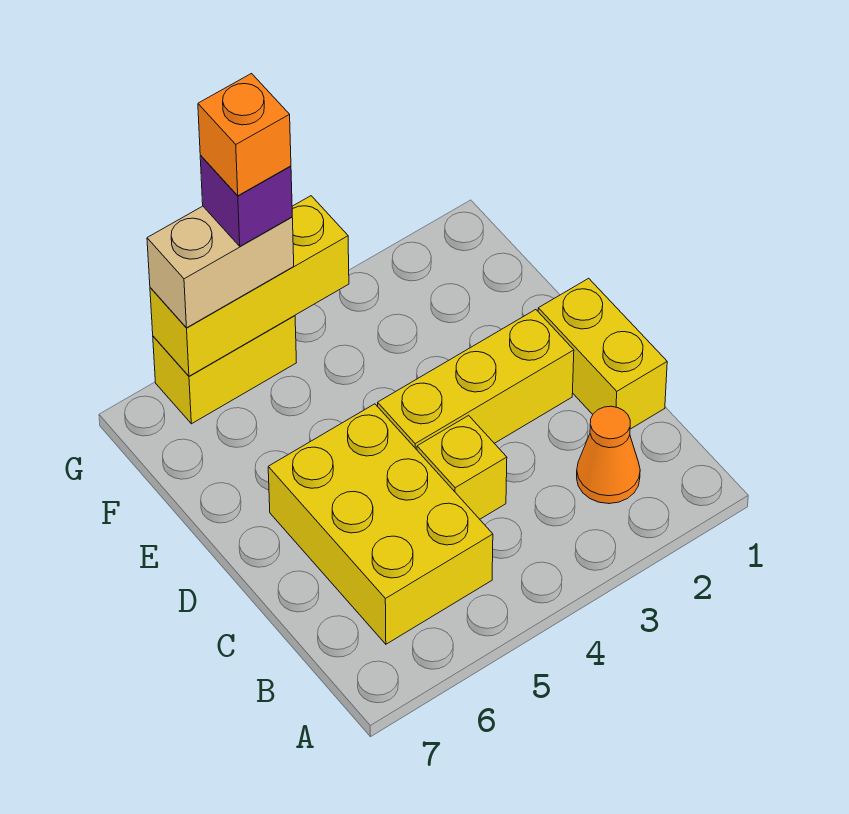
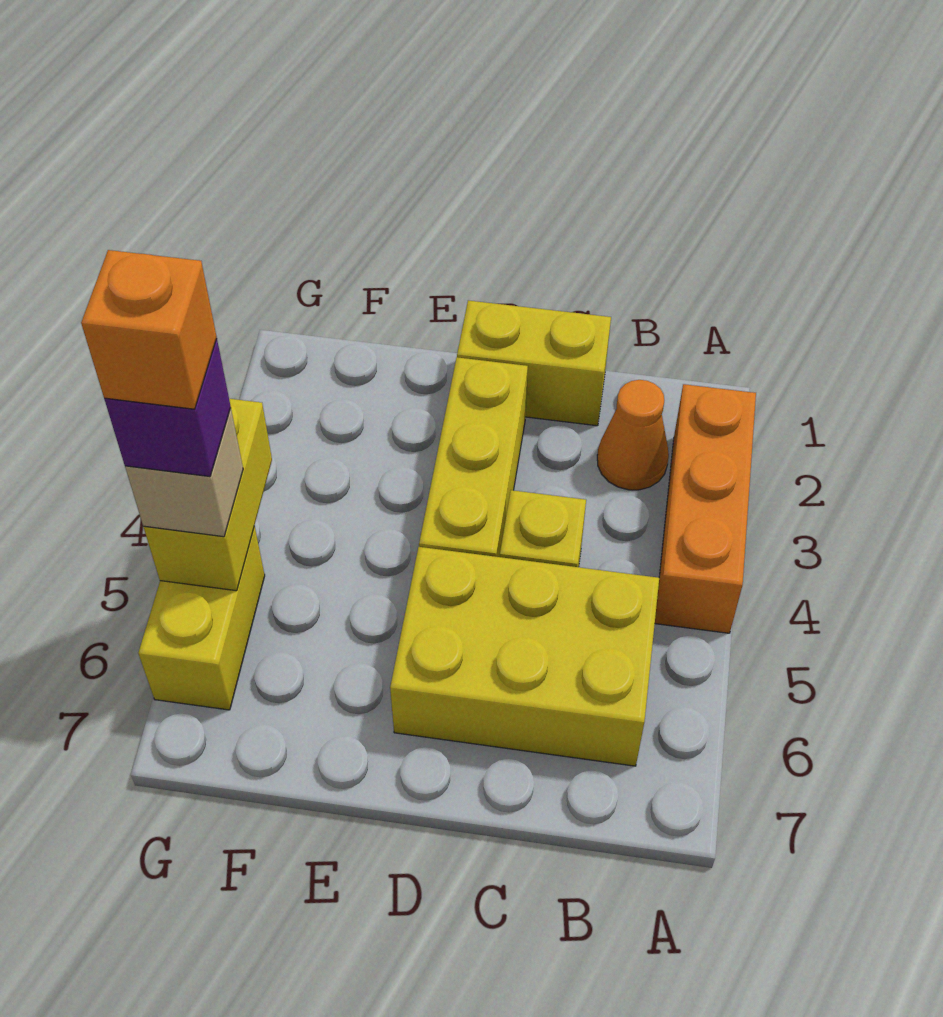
none -> orange brick A2:A4 level 1
yellow brick G4:G6 level 2 -> yellow brick G4:G5 level 2
tan brick G5:G6 level 3 -> tan brick G5 level 3

